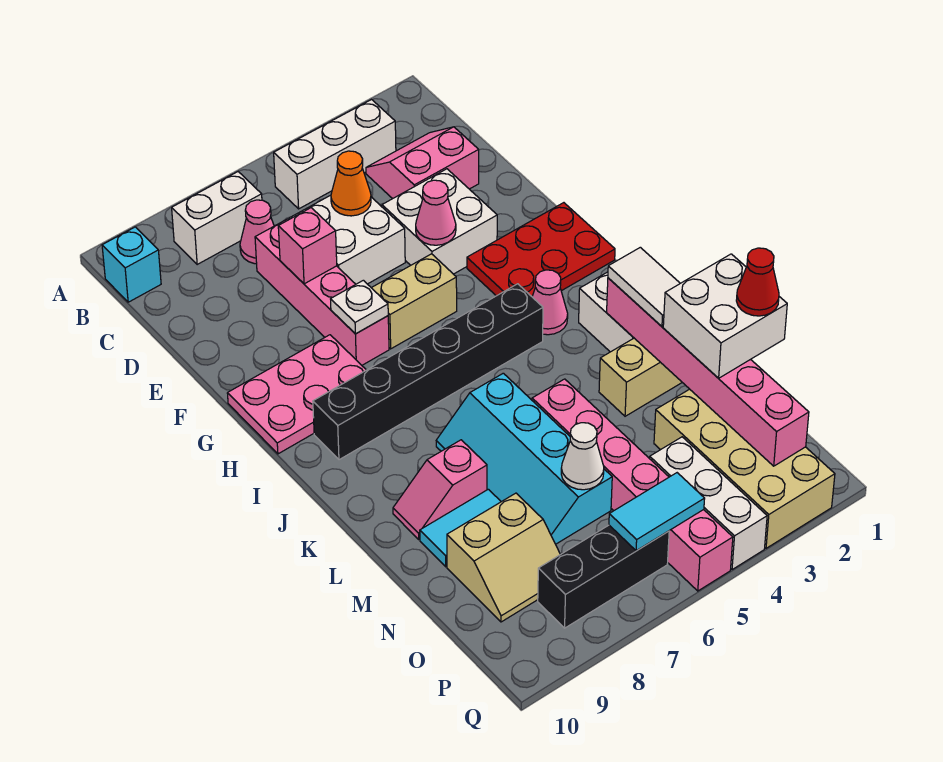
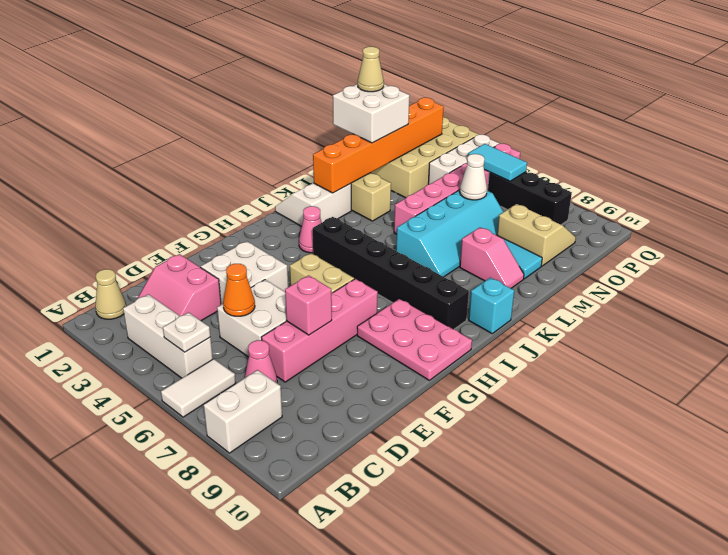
none -> tan cone B1 level 1
white brick B7:B8 level 1 -> white brick A8:B8 level 1
cyan brick B10 level 1 -> cyan brick J10 level 1
pink cone F4 level 2 -> none
red plate G1:H3 level 1 -> none
white plate G7 level 2 -> white plate B5 level 2
pink brick K2:P2 level 2 -> orange brick K2:P2 level 2
white tile K2:L2 level 3 -> white tile A6:B6 level 1
red cone N1 level 4 -> tan cone N1 level 4

